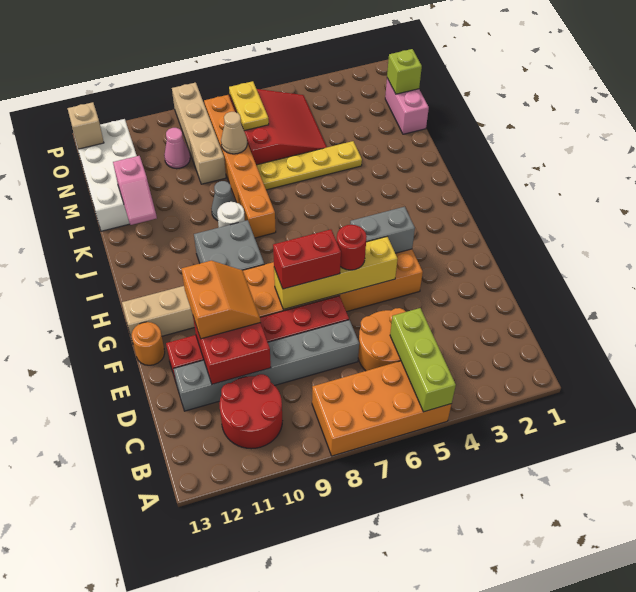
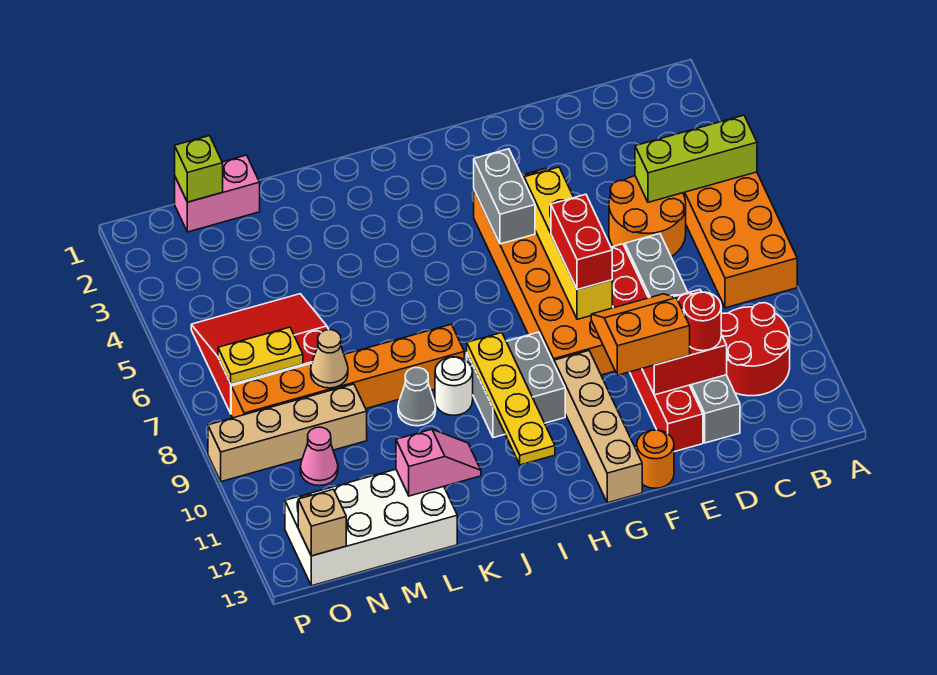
red round brick F6 level 3 -> red round brick D11 level 3
yellow plate L4:L7 level 1 -> yellow plate I9:I12 level 2

